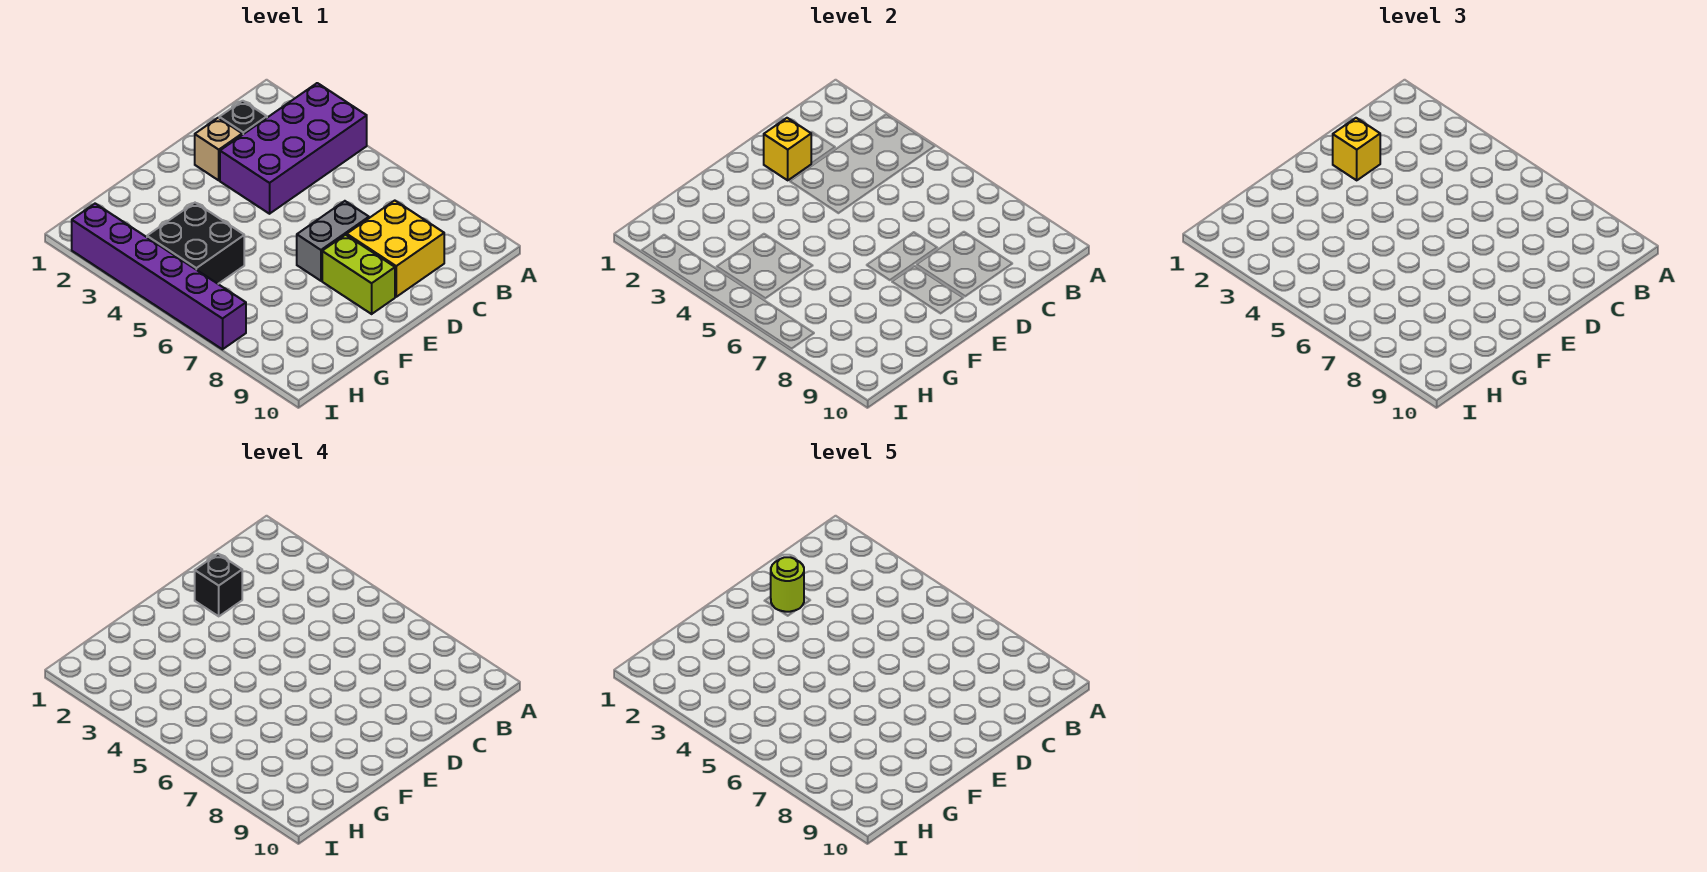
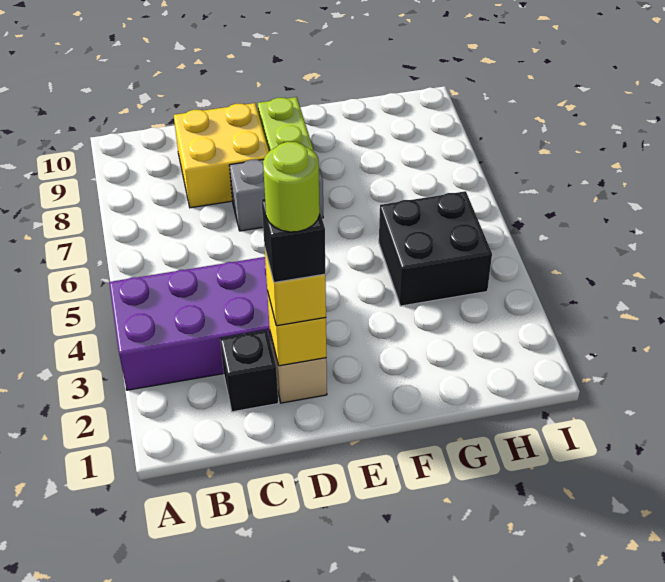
purple brick I2:I7 level 1 -> none

